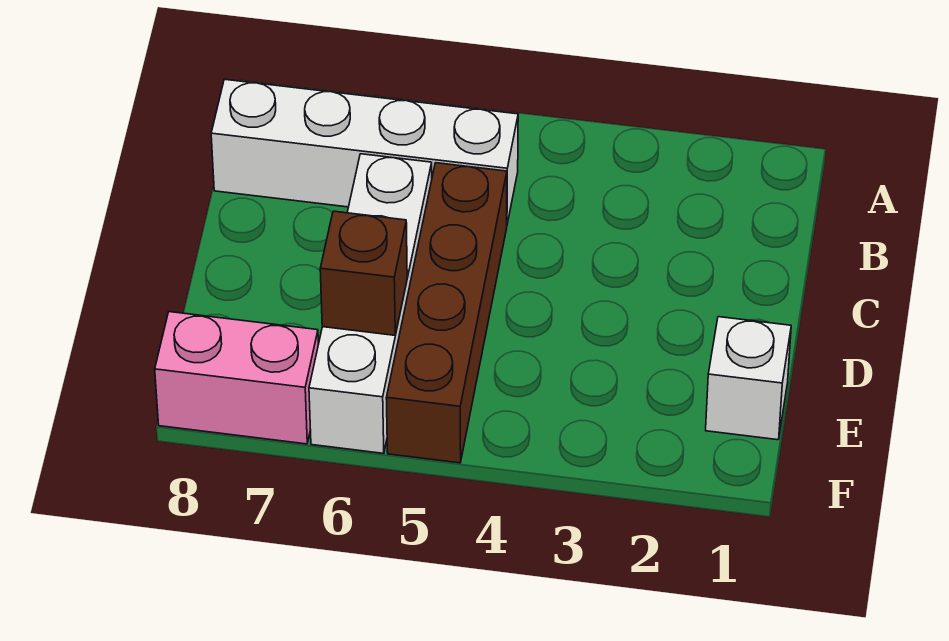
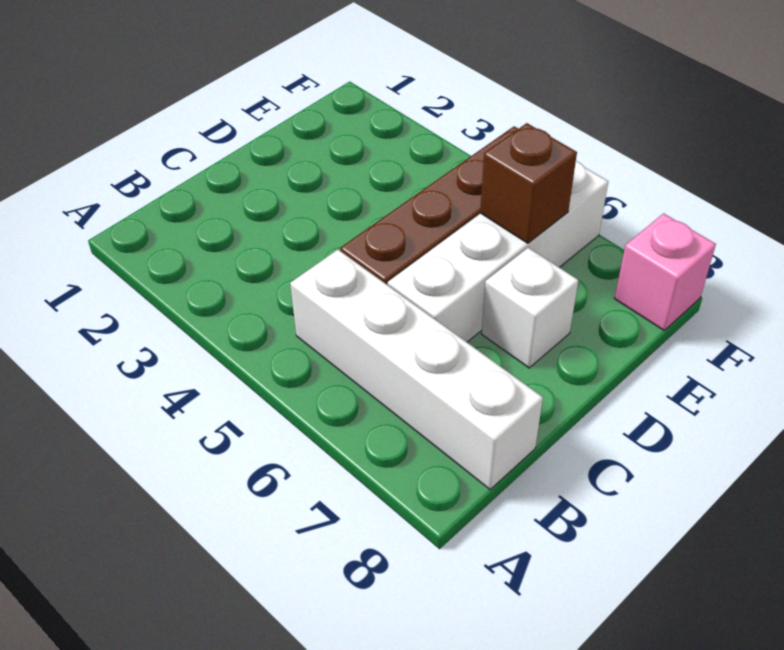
white brick E1 level 1 -> white brick D7 level 1
pink brick F7:F8 level 1 -> pink brick F8 level 1

